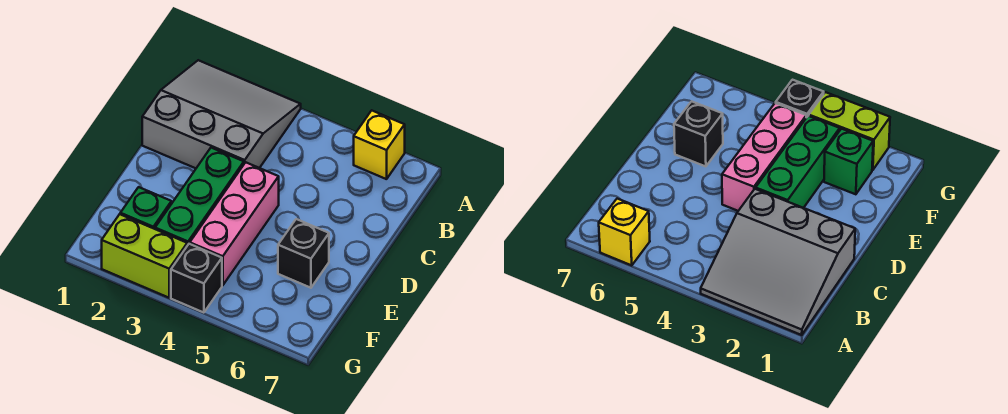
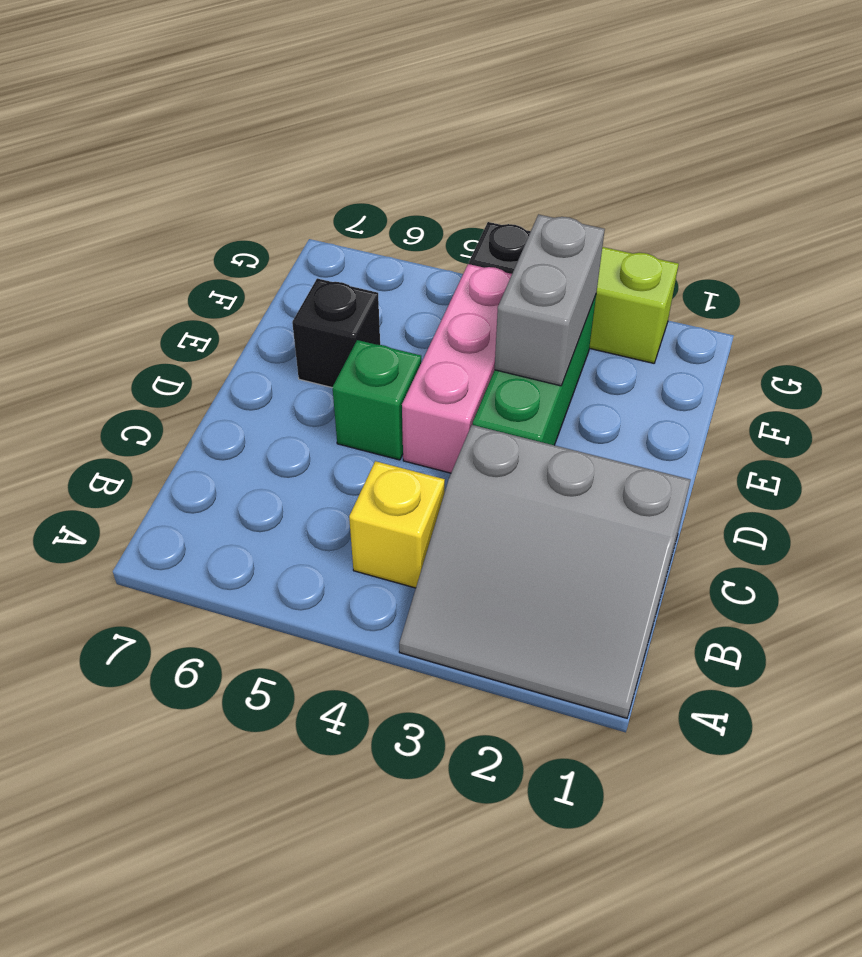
yellow brick A6 level 1 -> yellow brick B4 level 1
none -> grey brick E3:F3 level 2
green brick F2 level 1 -> green brick D5 level 1

